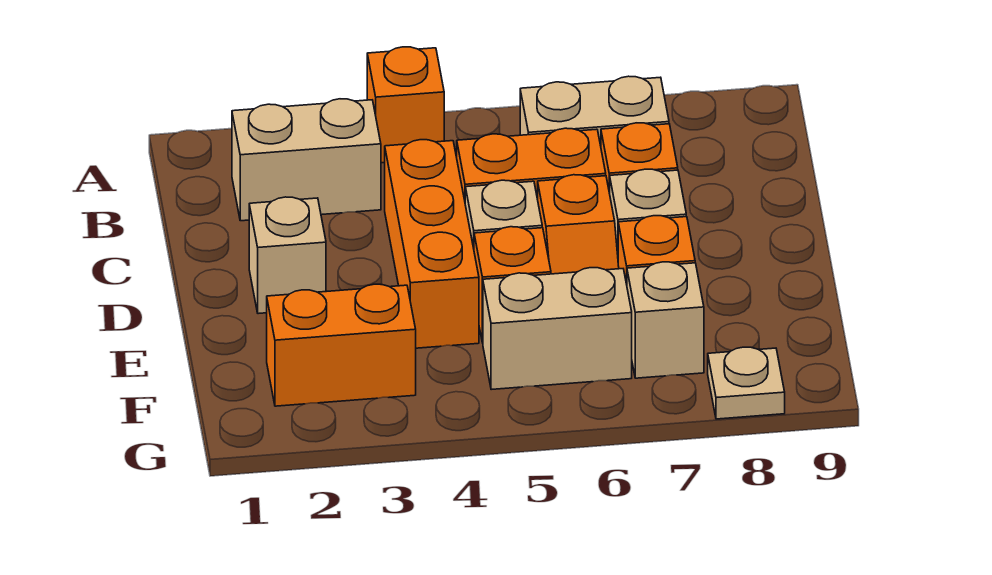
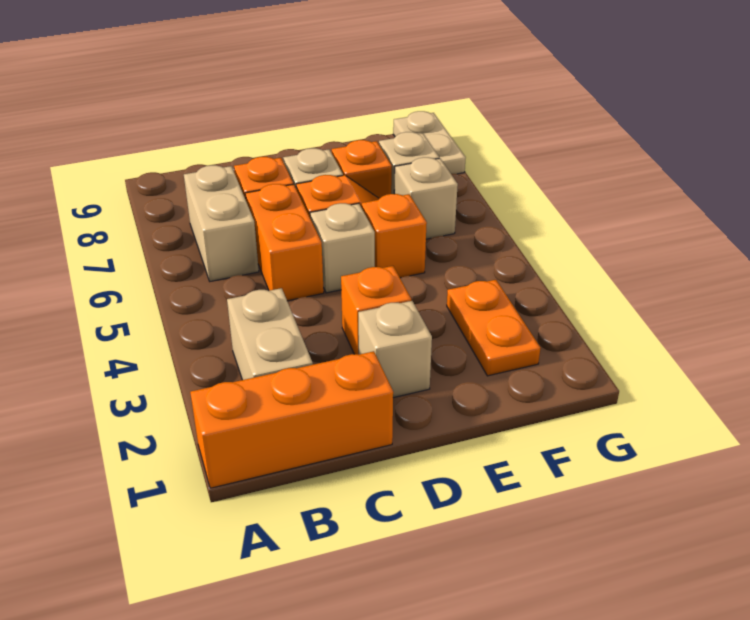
orange brick A4 level 1 -> orange brick D3 level 1
orange brick C4:E4 level 1 -> orange brick A1:C1 level 1
orange brick F2:F3 level 1 -> orange plate F2:F3 level 1
tan brick F5:F6 level 1 -> tan brick F6 level 1
tan plate G8 level 1 -> tan plate G8:G9 level 1

